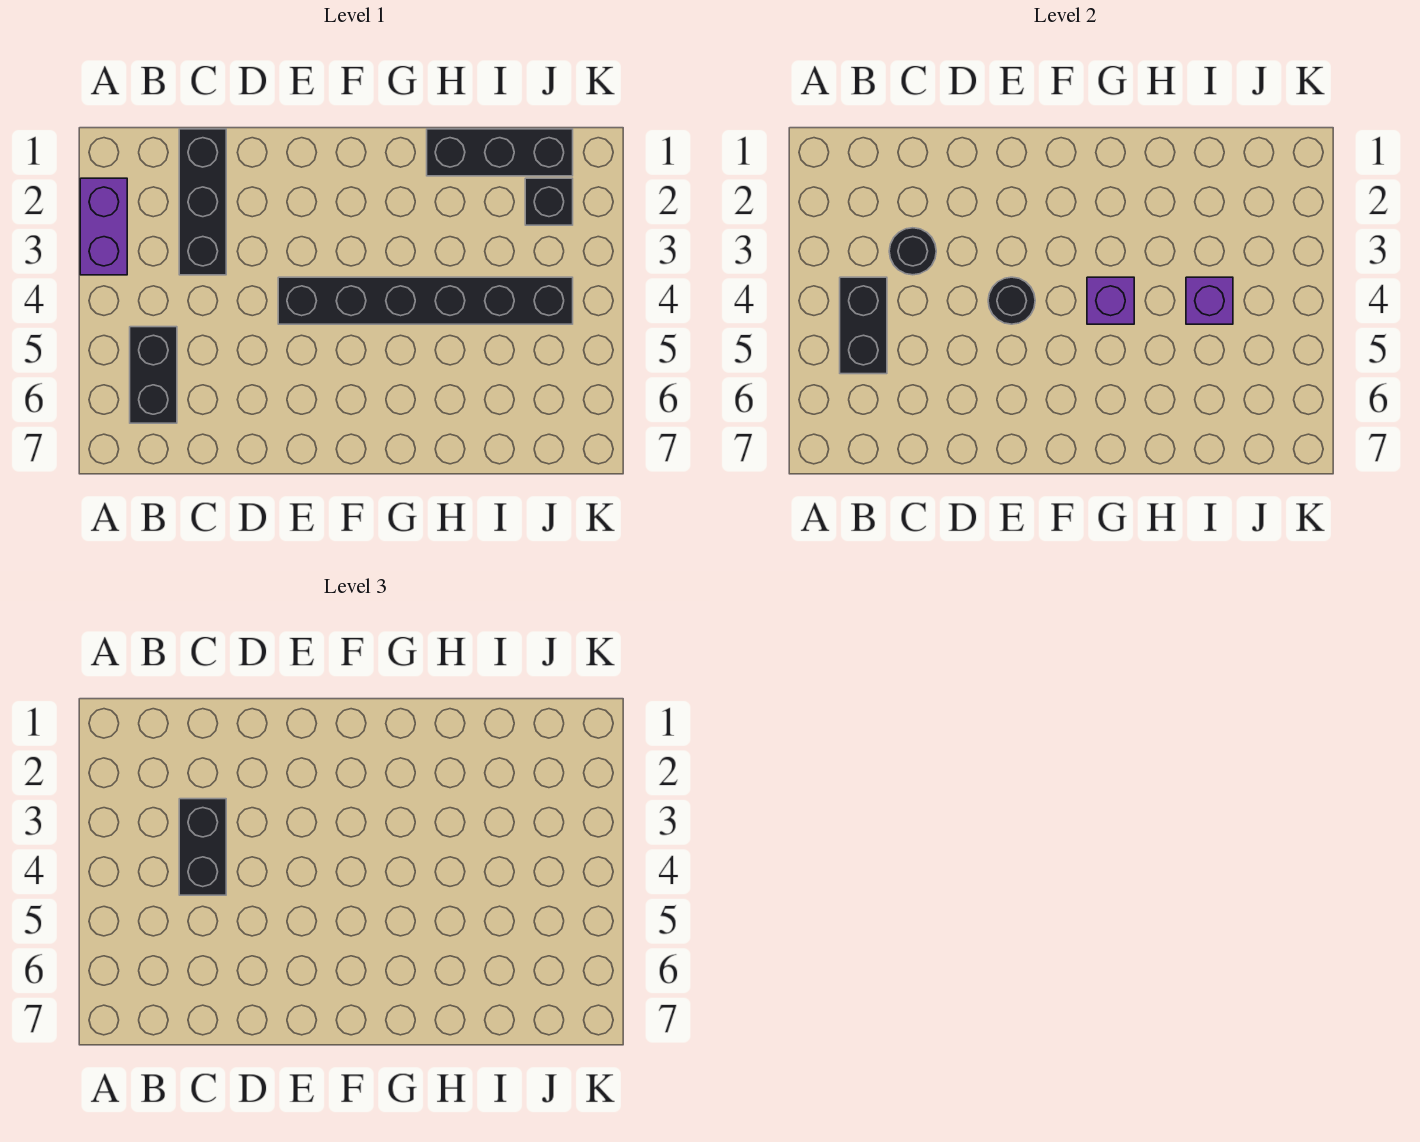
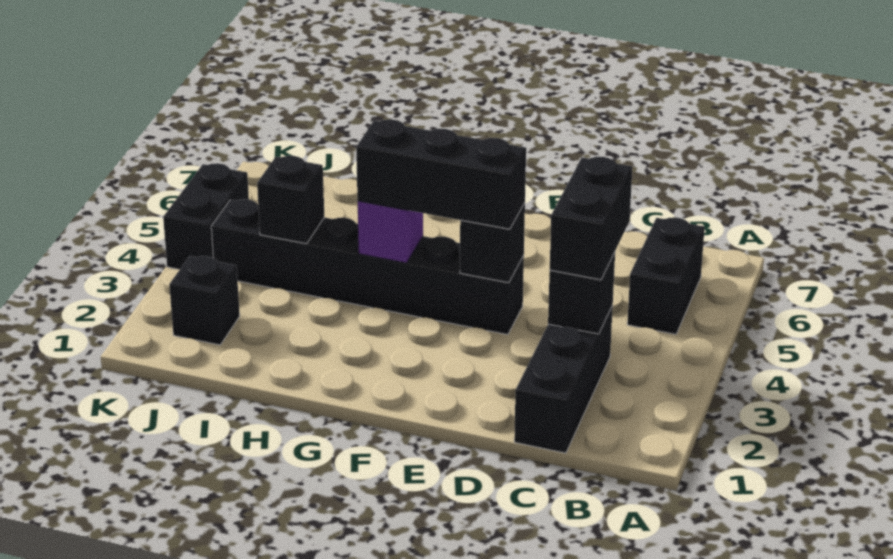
purple brick A2:A3 level 1 -> none
black brick B4:B5 level 2 -> black brick K4:K5 level 1
black round brick C3 level 2 -> black brick C3 level 2
black round brick E4 level 2 -> black brick E4 level 2
black brick H1:J1 level 1 -> black brick E4:G4 level 3
purple brick I4 level 2 -> black brick I4 level 2

